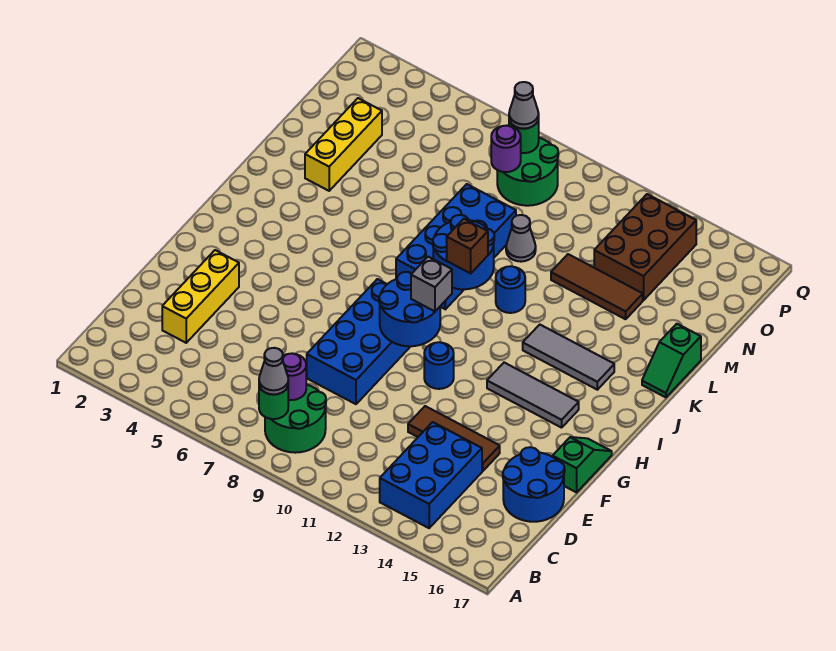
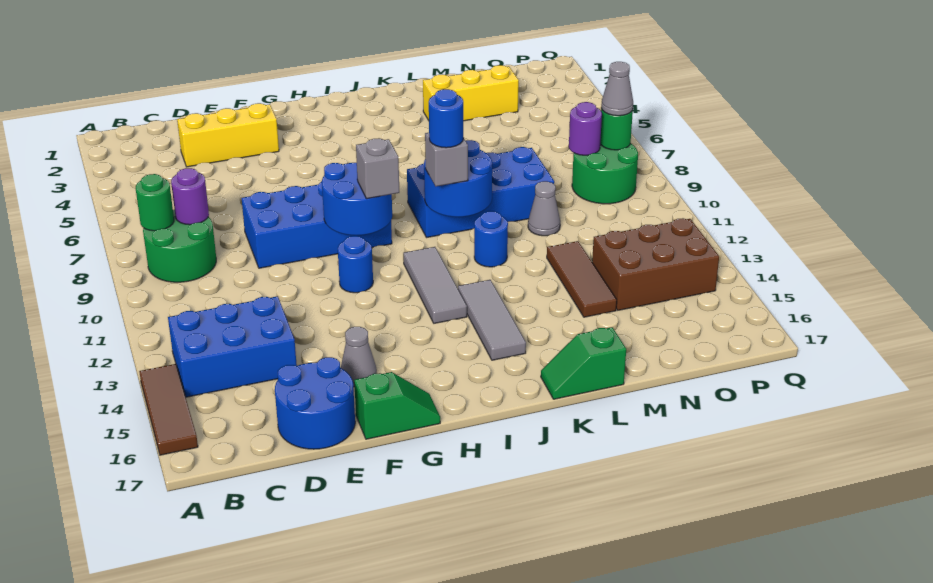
grey cone B8 level 3 -> grey cone F15 level 1
brown tile E12:E14 level 1 -> brown tile A14:A16 level 1
grey tile H13:H15 level 1 -> grey tile I11:I13 level 1
brown brick J10 level 3 -> grey brick J10 level 3
none -> blue round brick J10 level 4

